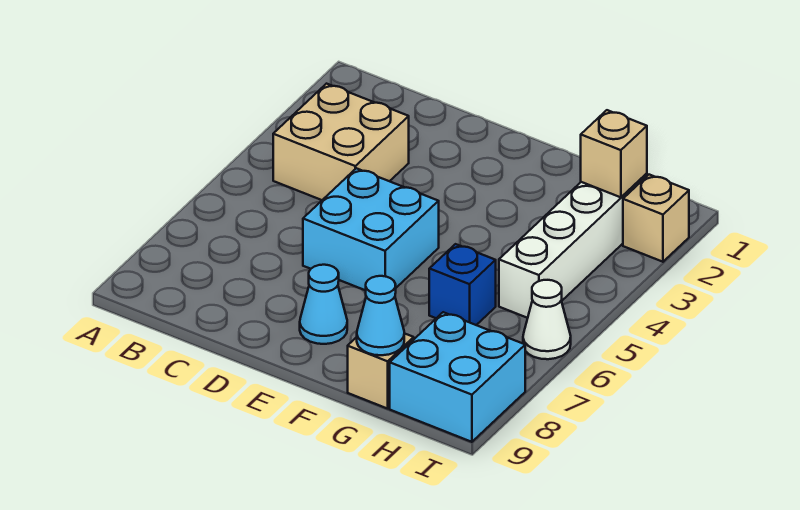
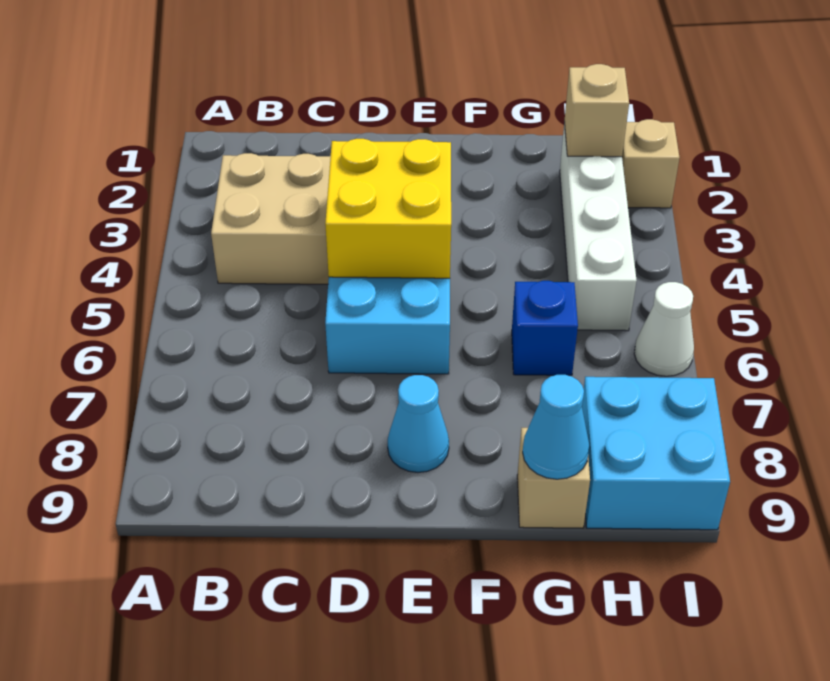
none -> yellow brick D4:E5 level 2

